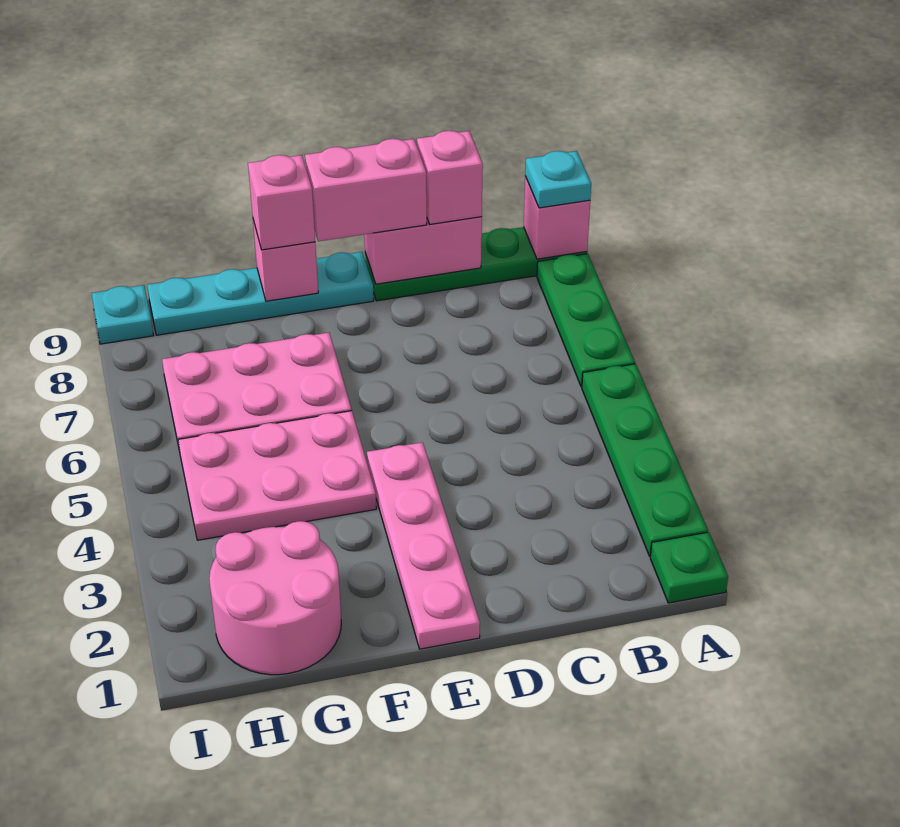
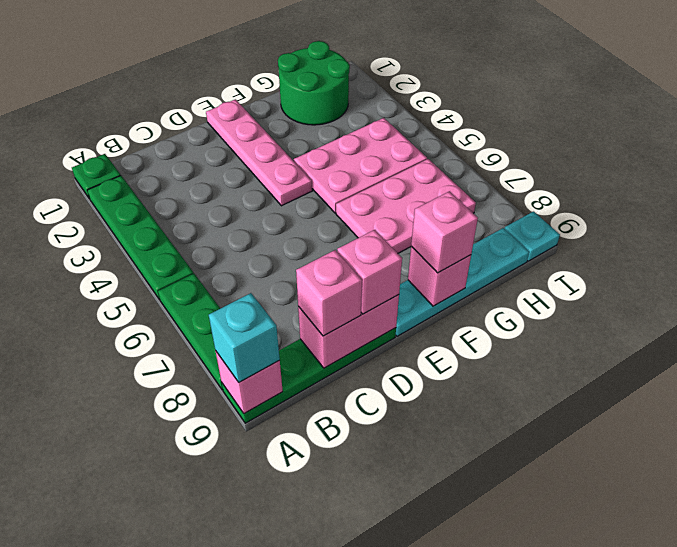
cyan plate A9 level 3 -> cyan brick A9 level 3
pink brick D9:E9 level 3 -> pink brick D9 level 3
pink round brick G1:H2 level 1 -> green round brick G1:H2 level 1

